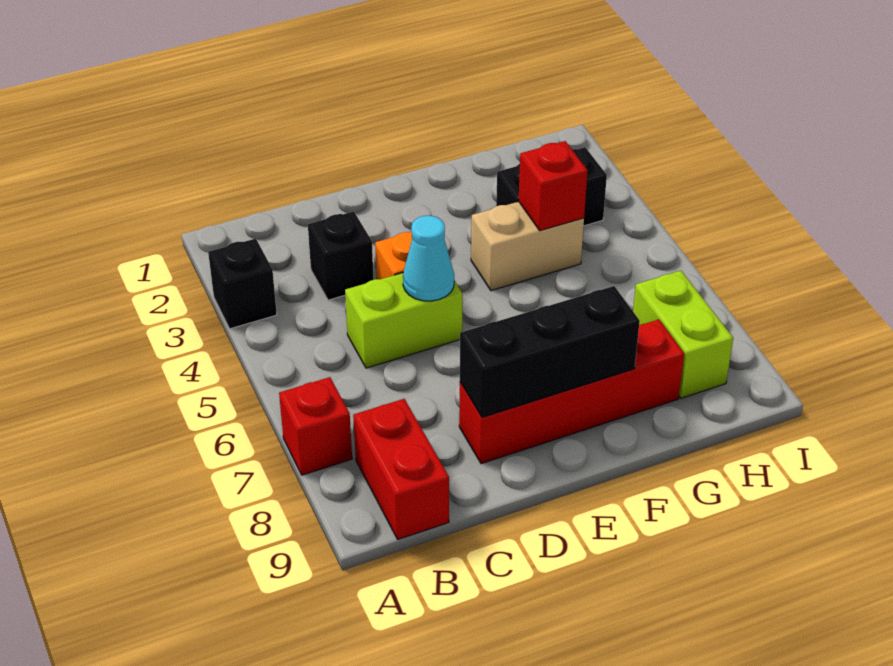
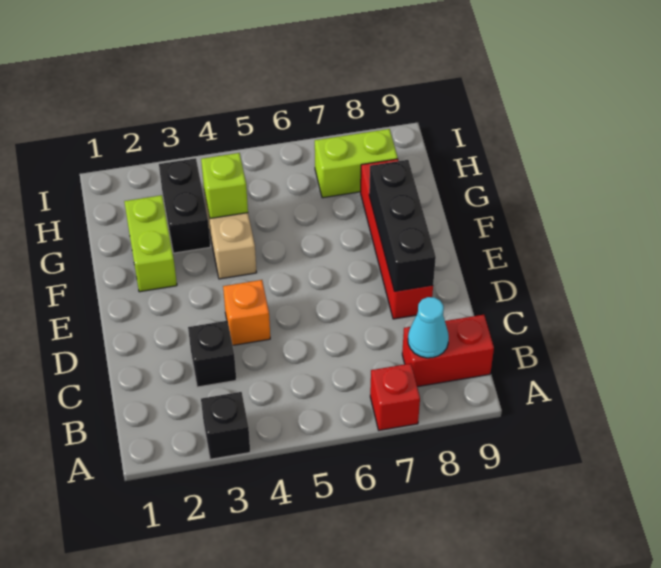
lime brick C5:D5 level 1 -> lime brick F2:G2 level 1
cyan cone D5 level 2 -> cyan cone B8 level 2
red brick G4 level 2 -> lime brick G4 level 2

